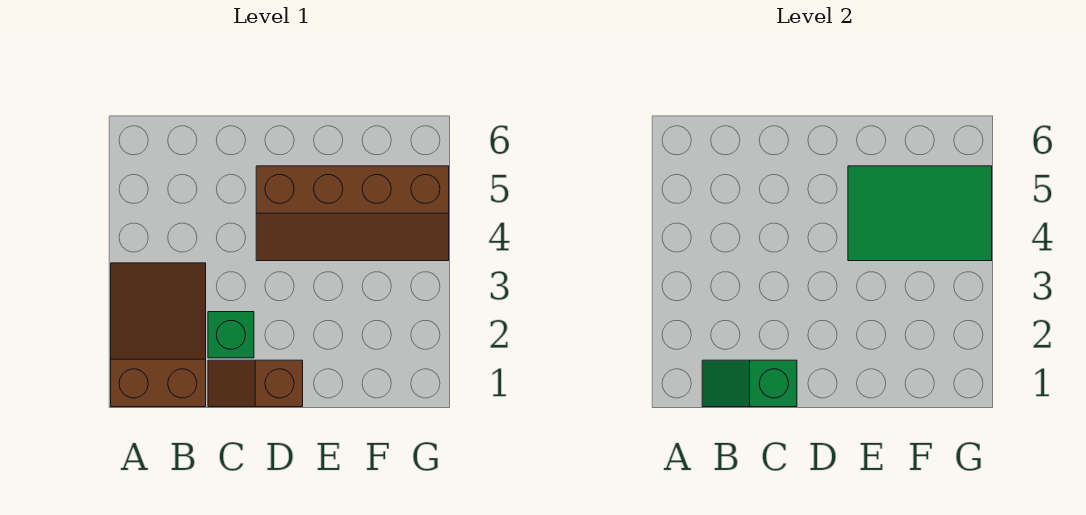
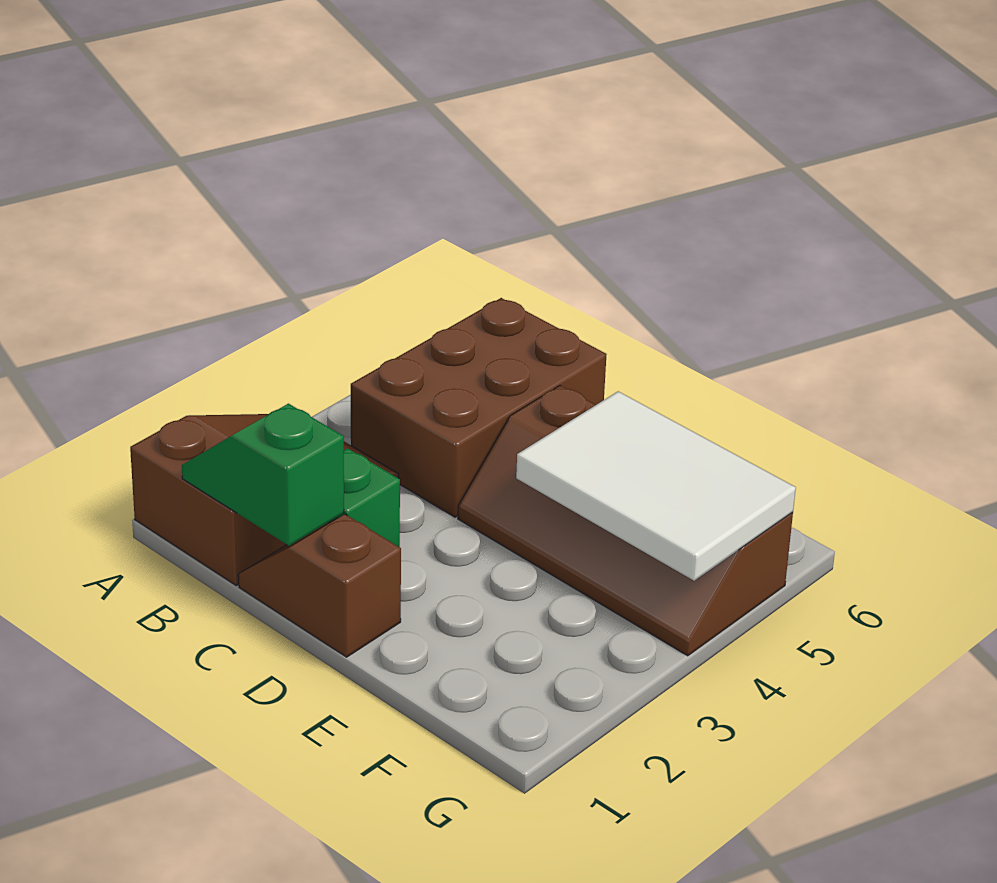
none -> brown brick B4:C6 level 1
green tile E4:G5 level 2 -> white tile E4:G5 level 2

